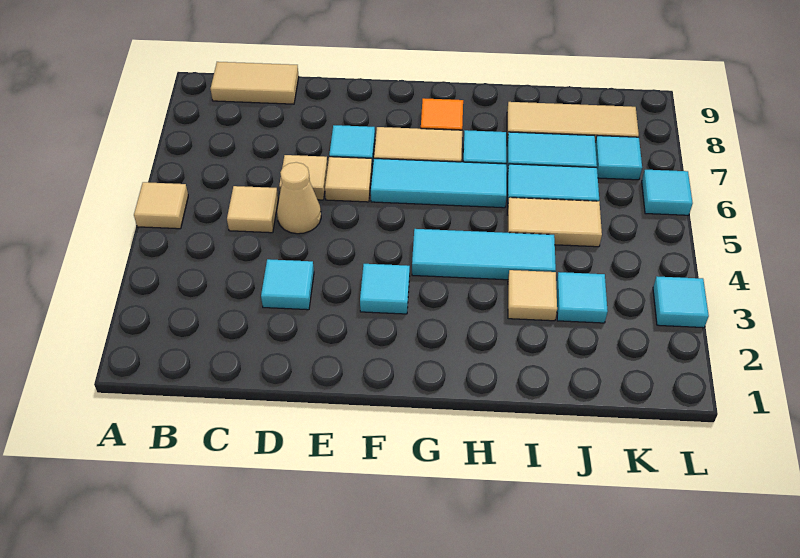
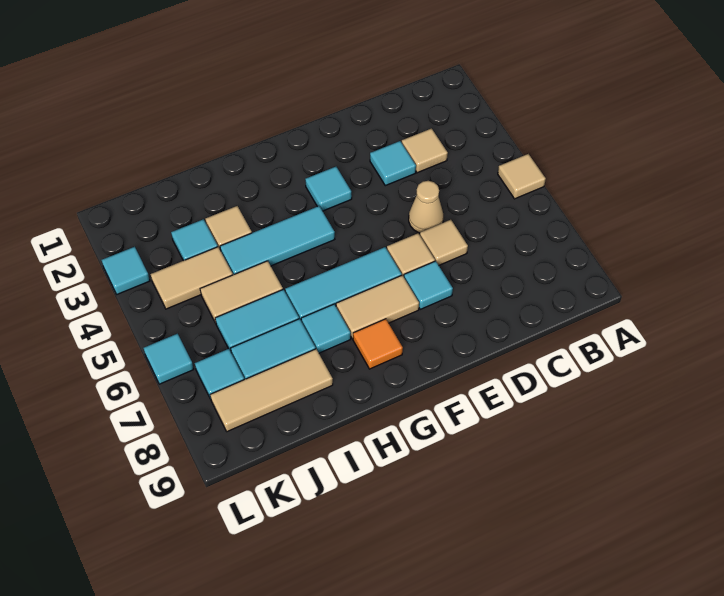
tan tile B9:C9 level 1 -> tan tile J4:K4 level 1
tan tile C5 level 1 -> tan tile C3 level 1

